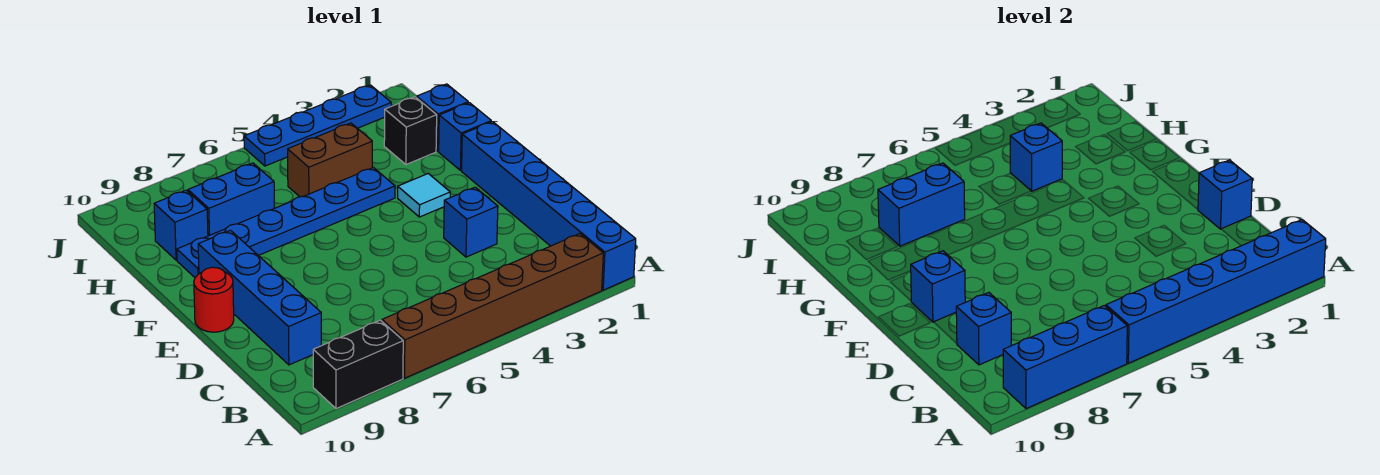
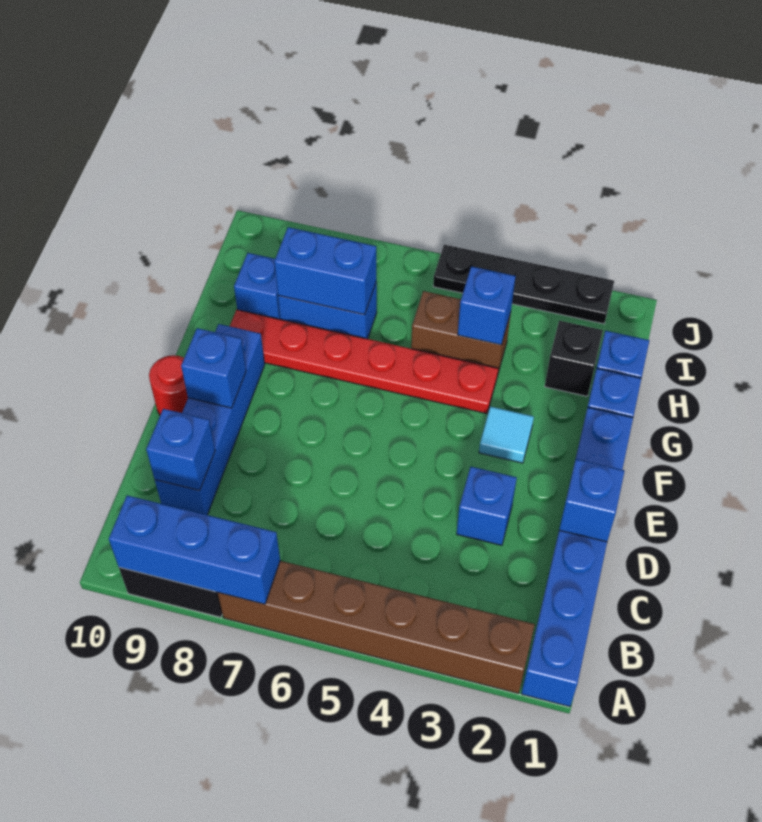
blue brick A1:A6 level 2 -> none
blue plate G4:G9 level 1 -> red plate G4:G9 level 1
blue plate J2:J5 level 1 -> black plate J2:J5 level 1

